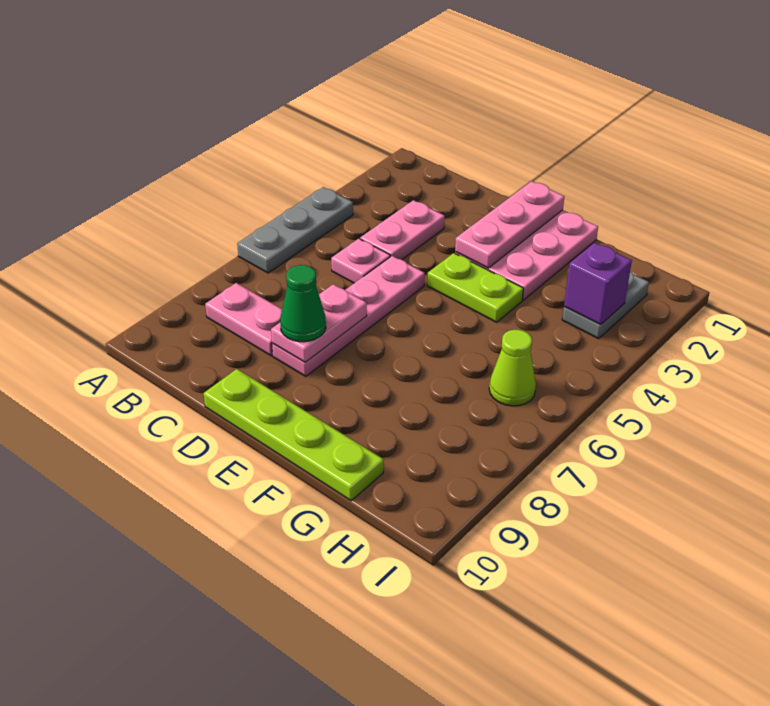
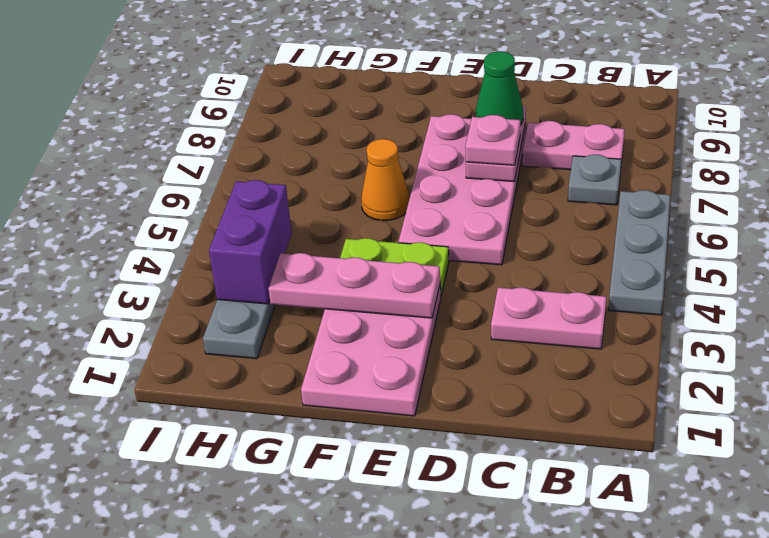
none -> grey plate B7 level 1
pink plate C3:C4 level 1 -> pink plate B3:C3 level 1
pink plate C5 level 1 -> pink plate D7 level 3
pink plate D5:D8 level 1 -> pink plate D5:E8 level 1
lime plate D10:G10 level 1 -> none
pink plate E1:E3 level 2 -> pink plate E3:G3 level 2
none -> orange cone F6 level 1
purple brick H3 level 2 -> purple brick H3:H4 level 2
lime cone H6 level 1 -> none

